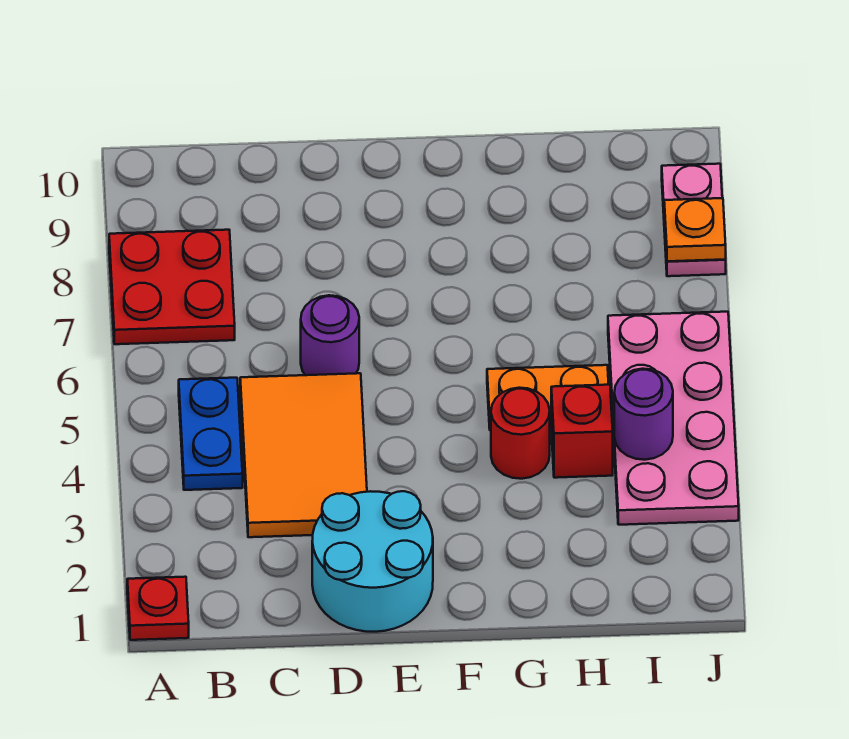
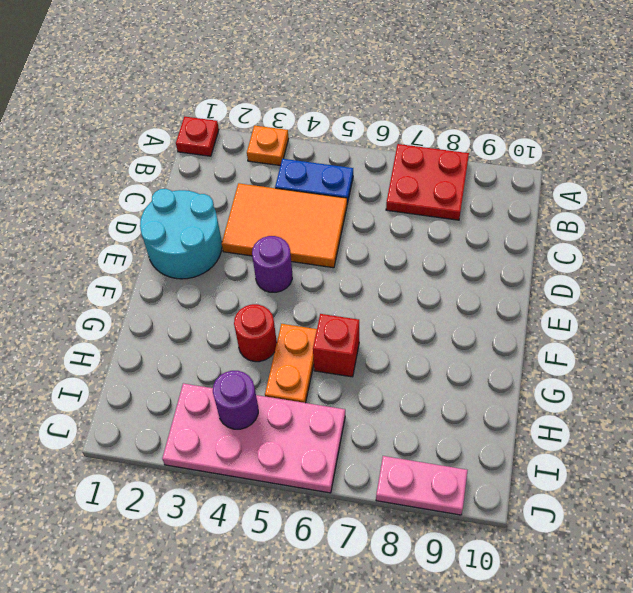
purple round brick D6 level 1 -> purple round brick E4 level 1
red brick H4 level 1 -> red brick G6 level 1
orange plate J8 level 2 -> orange plate A3 level 1

